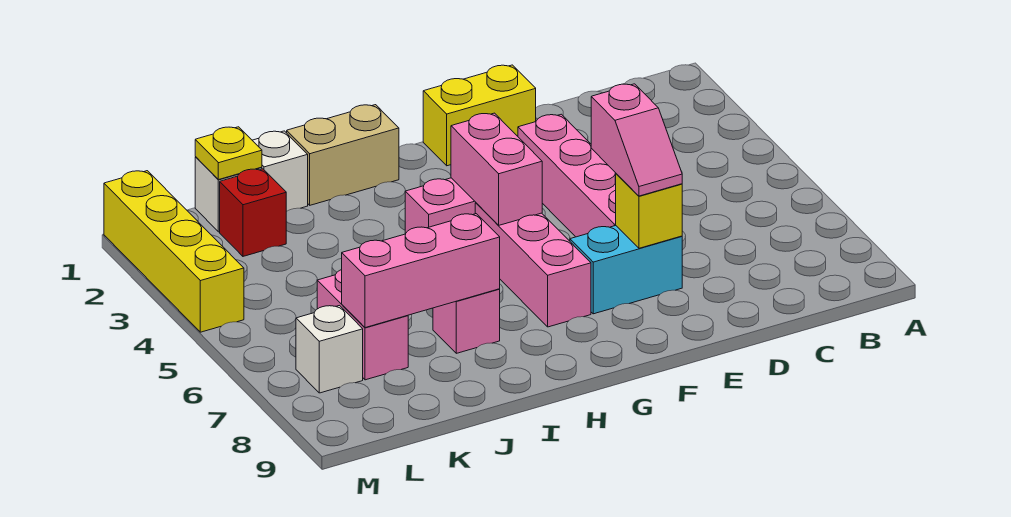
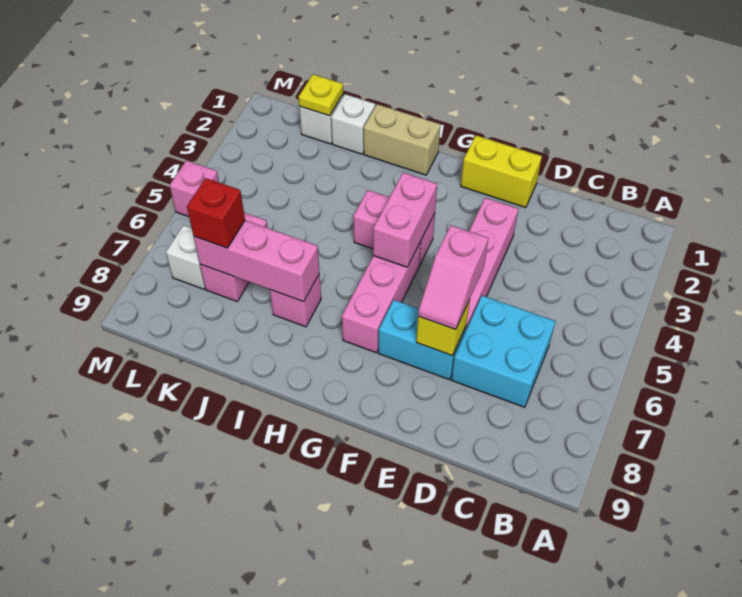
none -> cyan brick C6:D7 level 1
red brick K2 level 1 -> red brick K7 level 3
yellow brick M1:M4 level 1 -> none
none -> pink brick M5 level 1

